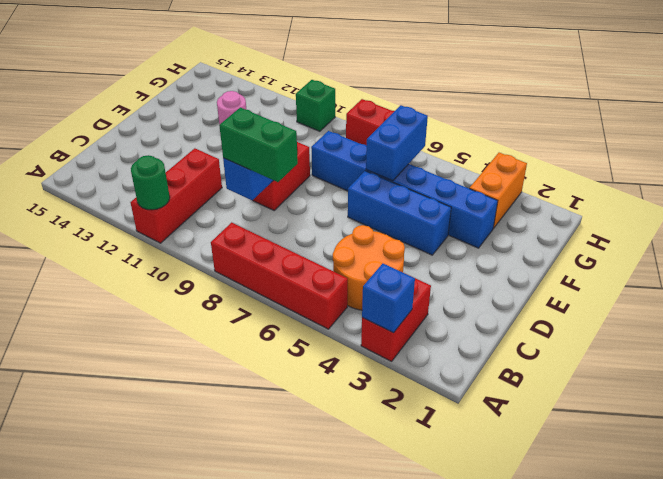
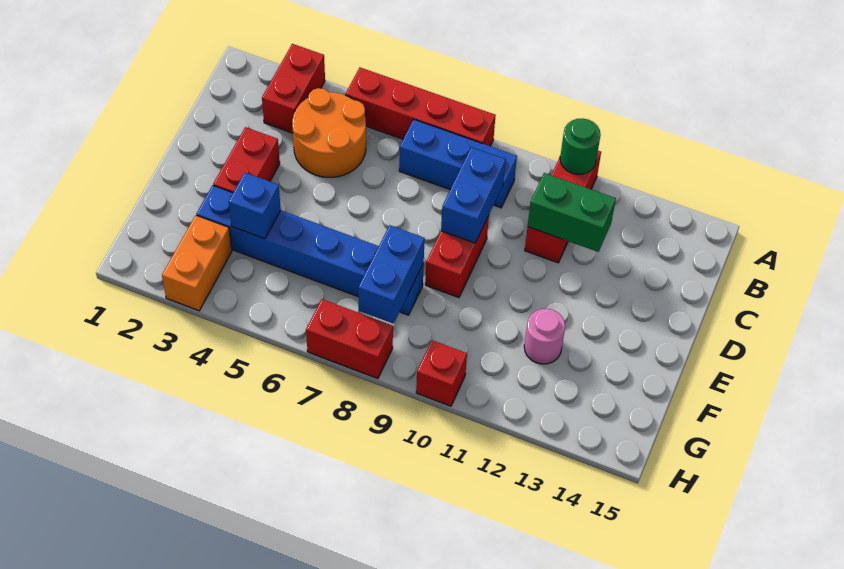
blue brick A3 level 2 -> blue brick F4 level 2
green brick C8:C9 level 3 -> green brick C11:C12 level 2
none -> red brick D3:E3 level 1
blue brick E4:E6 level 1 -> blue brick B7:B9 level 1
blue brick F6:G6 level 2 -> blue brick F8:G8 level 2
green brick H10 level 1 -> red brick H10 level 1

